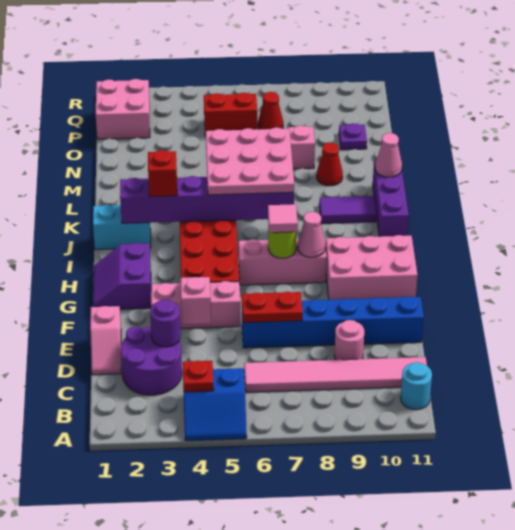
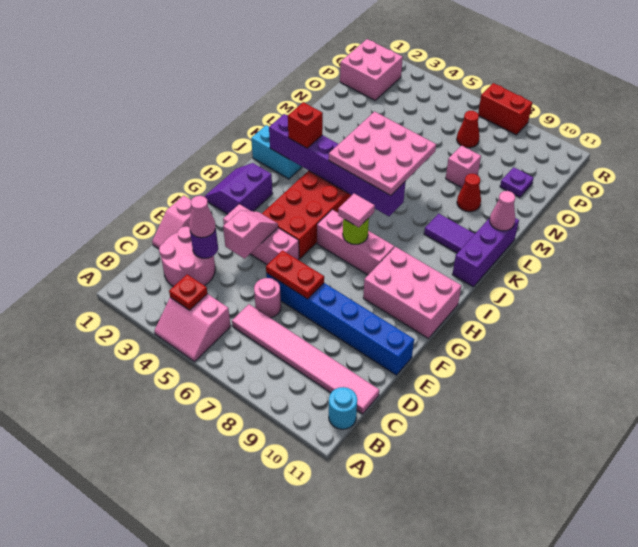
blue slope A4:B5 level 1 top B -> pink slope A4:B5 level 1 top B
purple round brick C2:D3 level 1 -> pink round brick C2:D3 level 1
pink round brick D9 level 1 -> pink round brick D6 level 1
pink cone H8 level 2 -> pink cone D3 level 3
red brick P5:P6 level 1 -> red brick R7:R8 level 1

